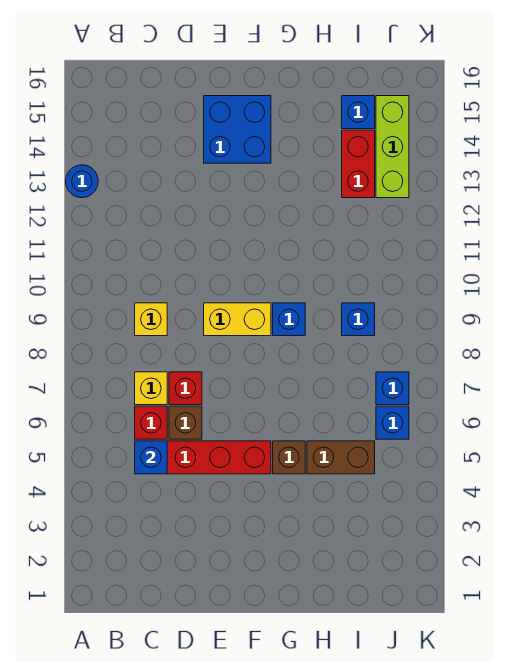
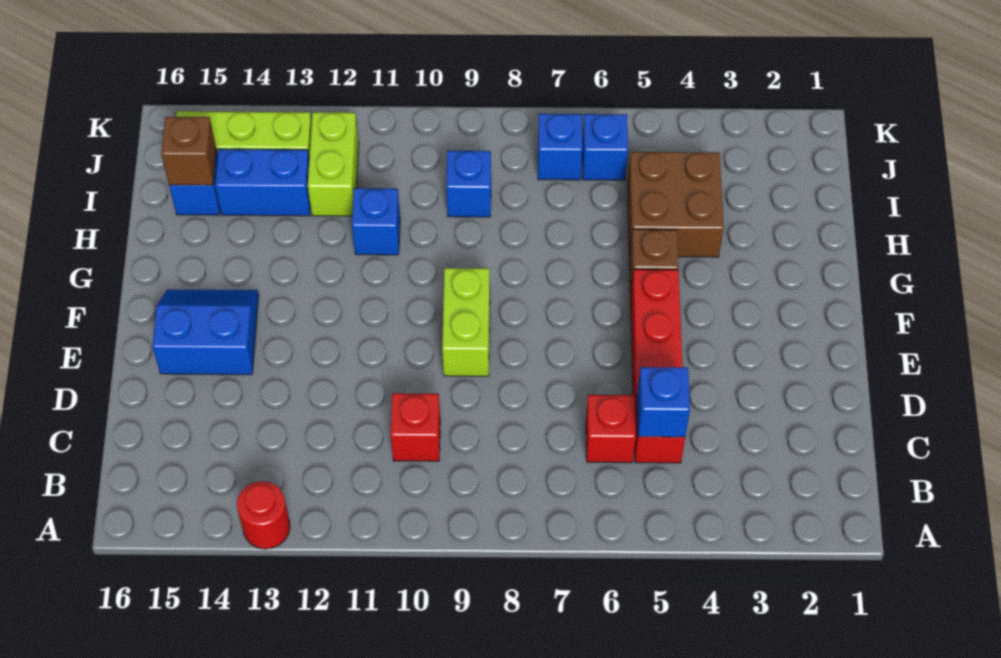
blue round brick A13 level 1 -> red round brick A13 level 1
yellow brick C7 level 1 -> none
yellow brick C9 level 1 -> none
brown brick D6 level 1 -> brown brick I15 level 2
red brick D7 level 1 -> red brick C10 level 1
yellow brick E9:F9 level 1 -> lime brick E9:F9 level 1
blue brick E14:F15 level 1 -> blue slope E14:F15 level 1 top E
blue brick G9 level 1 -> blue brick H11 level 1
brown brick H5:I5 level 1 -> brown brick H4:I5 level 1
none -> lime brick I12:J12 level 1
red brick I13:I14 level 1 -> blue brick I13:I14 level 1

